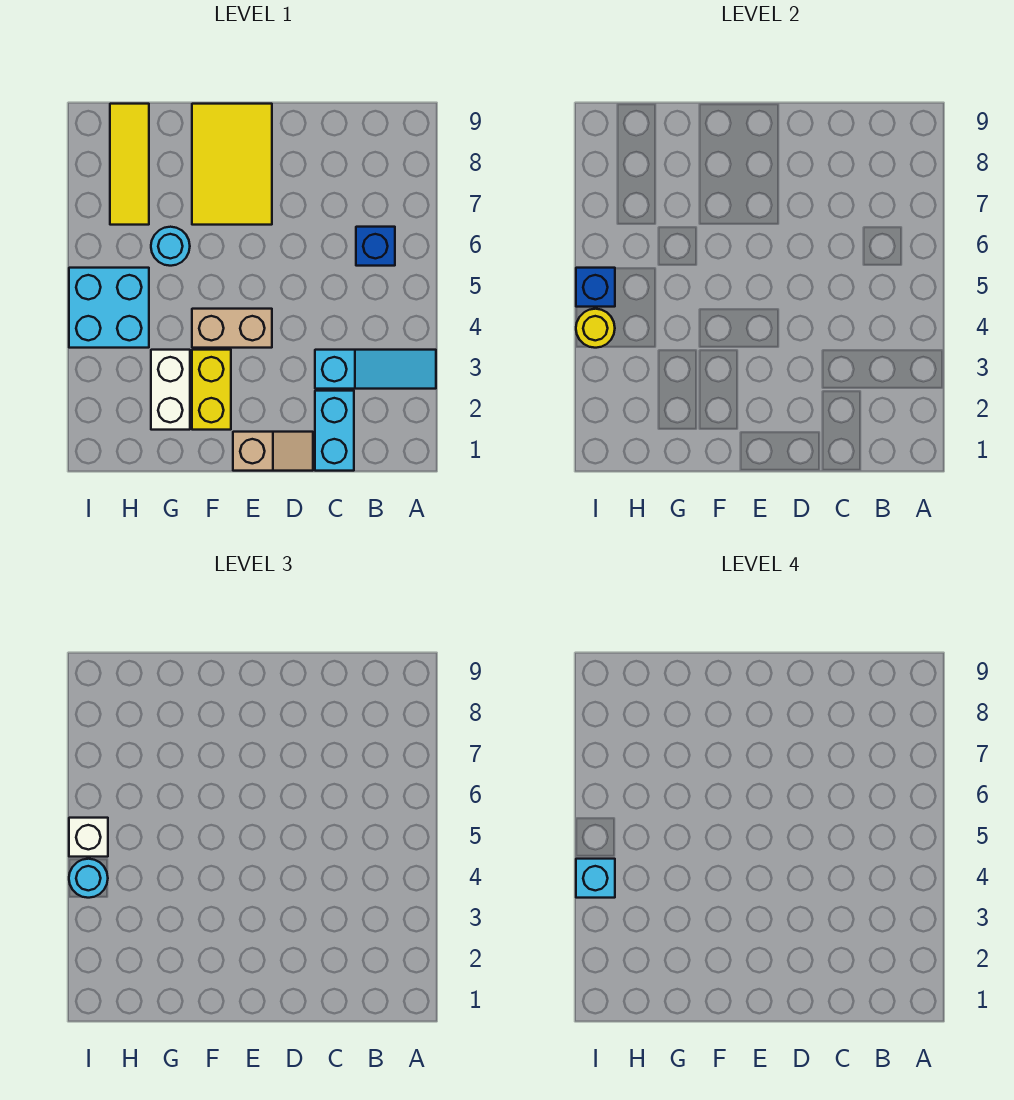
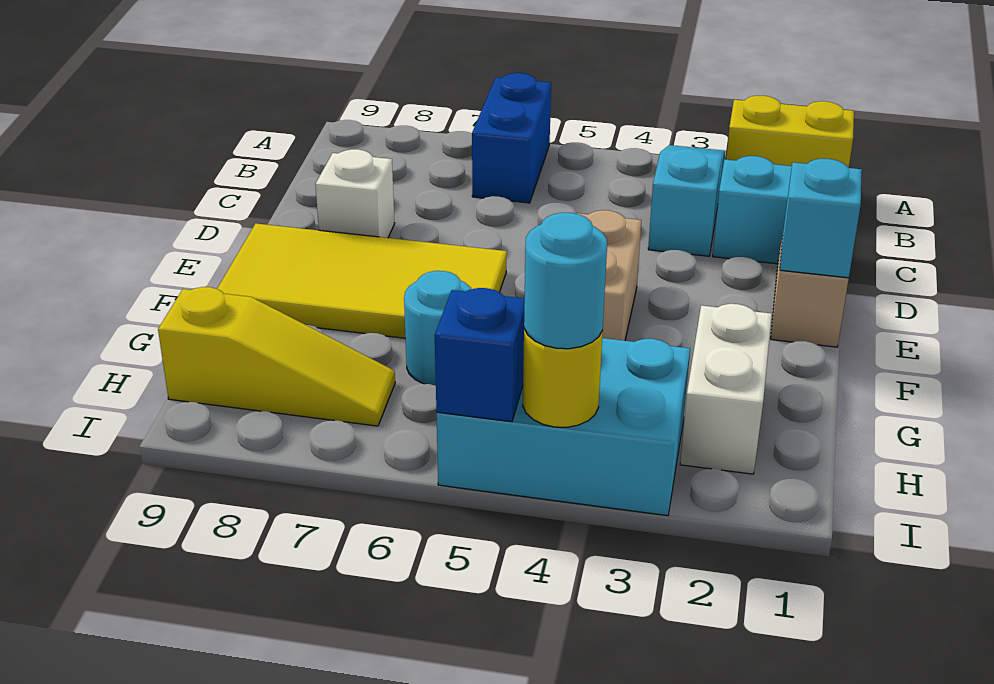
blue brick B6 level 1 -> blue brick A6:B6 level 1
yellow tile E7:F9 level 1 -> yellow tile E6:F9 level 1
yellow brick F2:F3 level 1 -> yellow brick A1:A2 level 1
white brick G2:G3 level 1 -> white brick G2:H2 level 1
cyan brick H4:I5 level 1 -> cyan brick H3:I5 level 1
yellow tile H7:H9 level 1 -> yellow slope H7:H9 level 1 top 9
cyan brick I4 level 4 -> cyan brick E1 level 2
white brick I5 level 3 -> white brick D8 level 1

